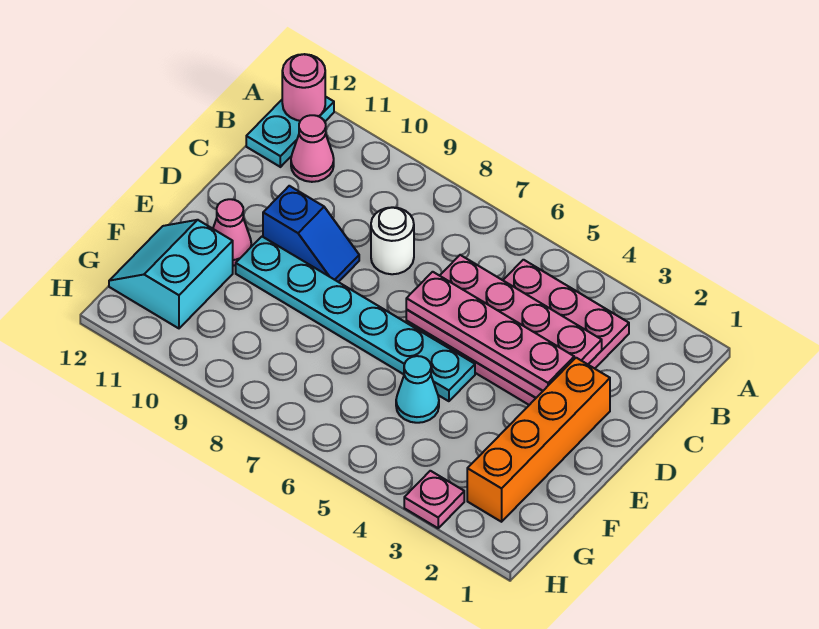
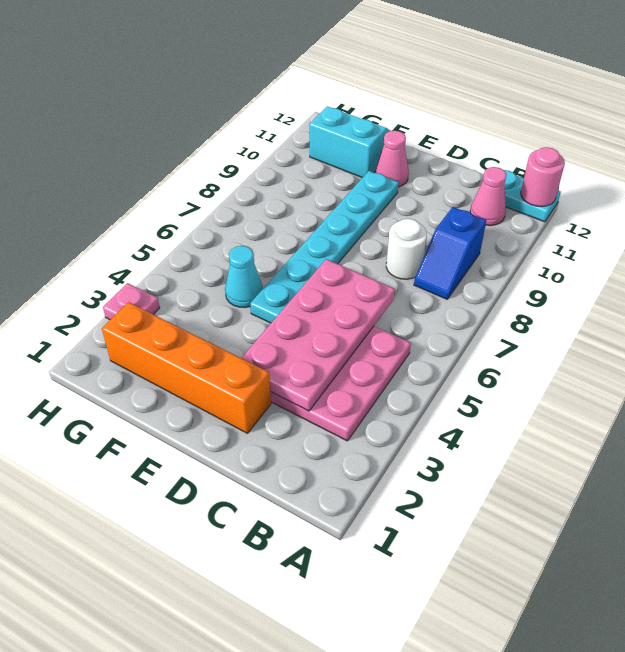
pink plate D3:D6 level 3 -> none
blue slope D9:D10 level 1 top 10 -> blue slope B8:B9 level 1 top 9

